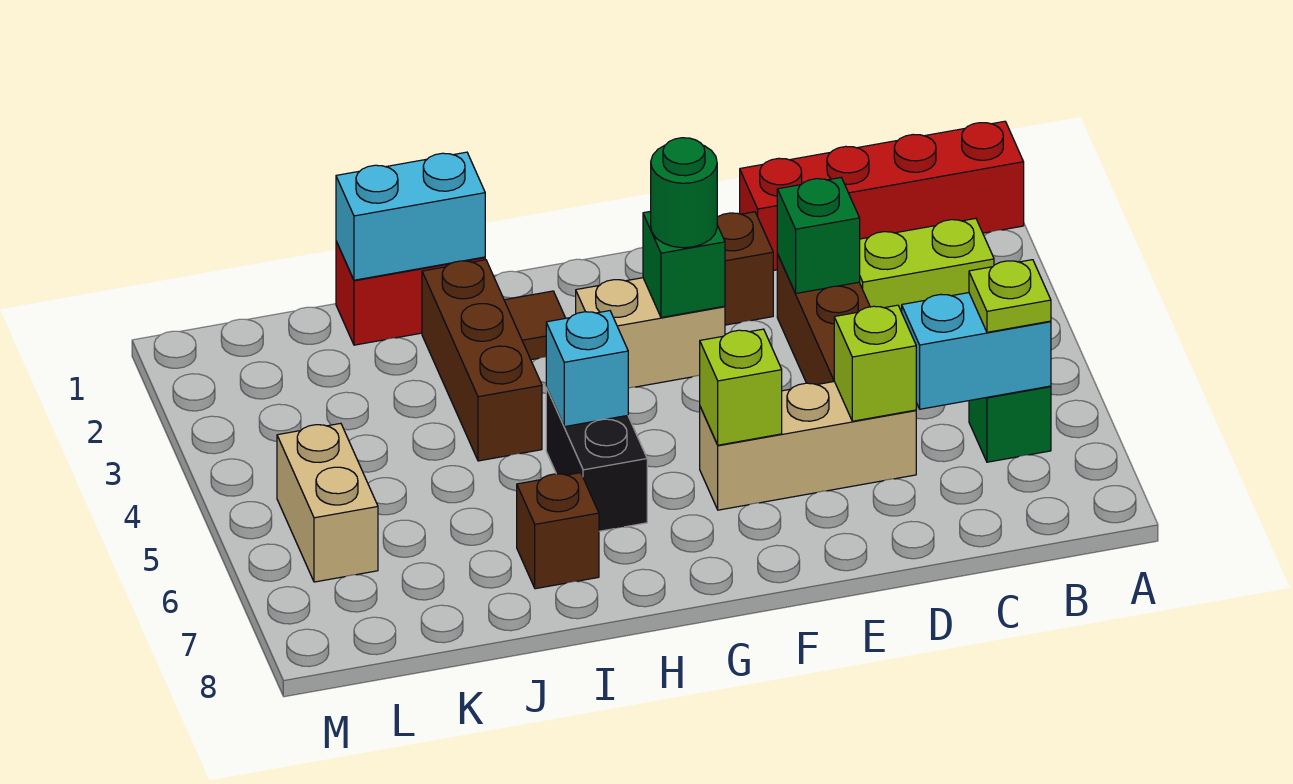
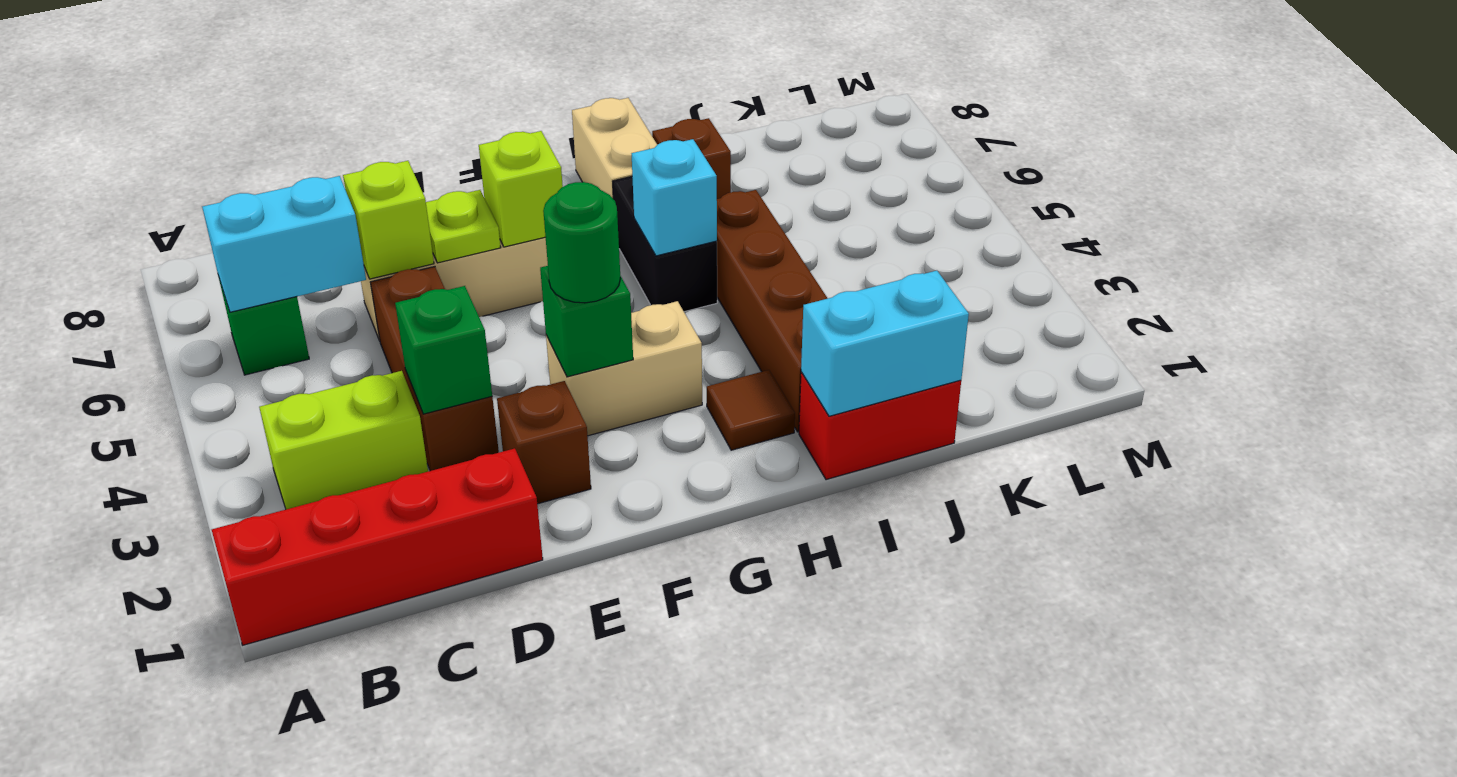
lime plate B6 level 3 -> lime plate E6 level 2
brown brick I2:I4 level 1 -> brown brick I2:I5 level 1
tan brick L5:L6 level 1 -> tan brick H7:H8 level 1

